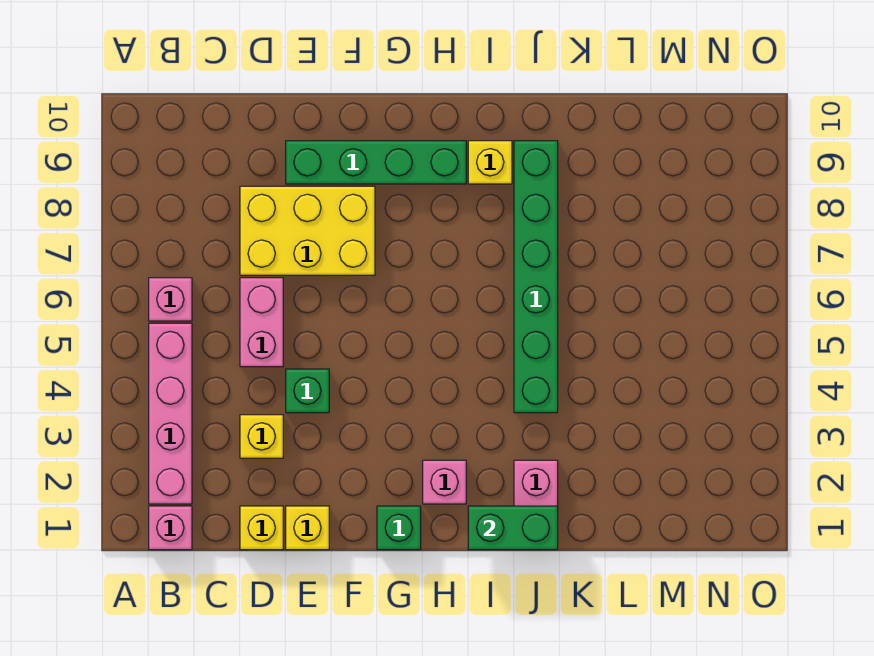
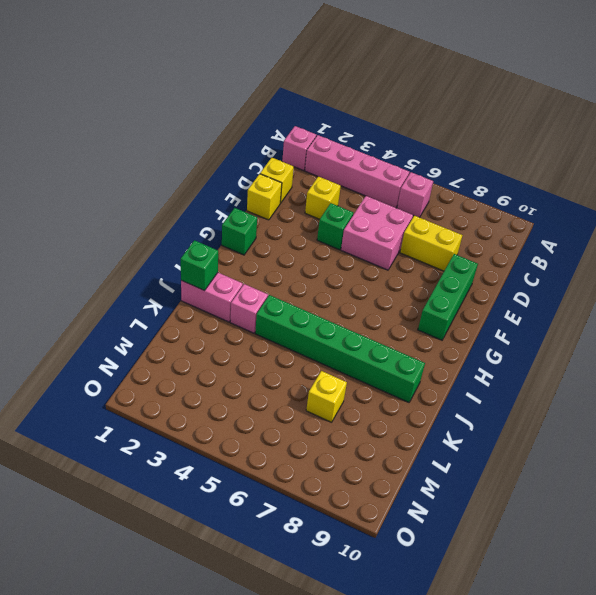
pink brick D5:D6 level 1 -> pink brick D5:E6 level 1
yellow brick D7:F8 level 1 -> yellow brick D7:D8 level 1
green brick E9:H9 level 1 -> green brick E9:G9 level 1
pink brick H2 level 1 -> pink brick J3 level 1
green brick I1:J1 level 2 -> green brick J1 level 2
yellow brick I9 level 1 -> yellow brick L7 level 1

